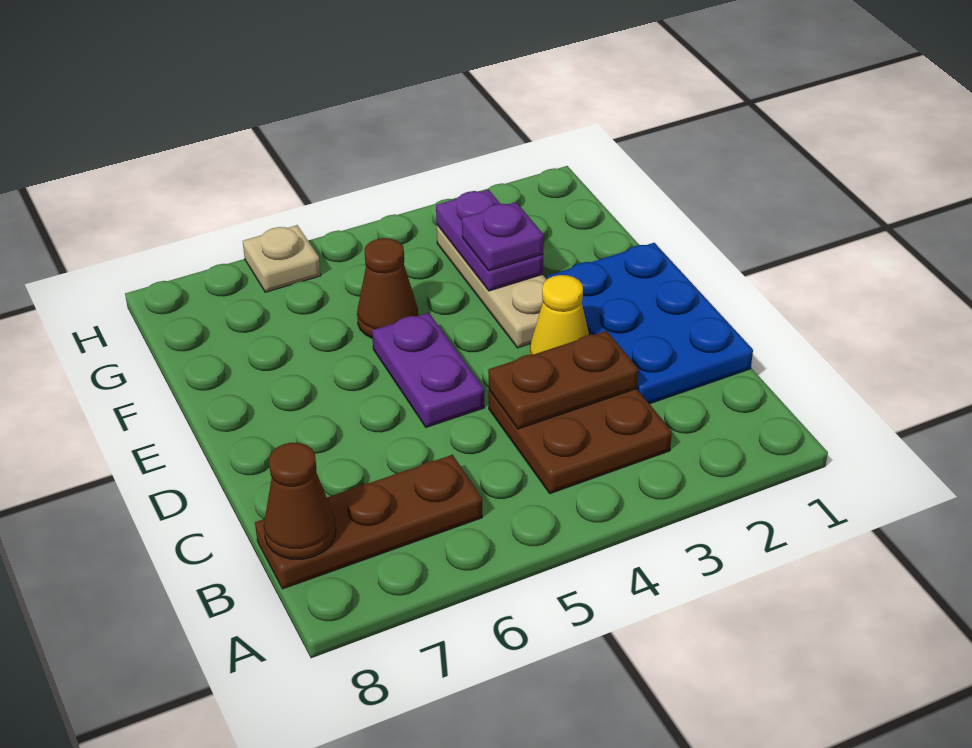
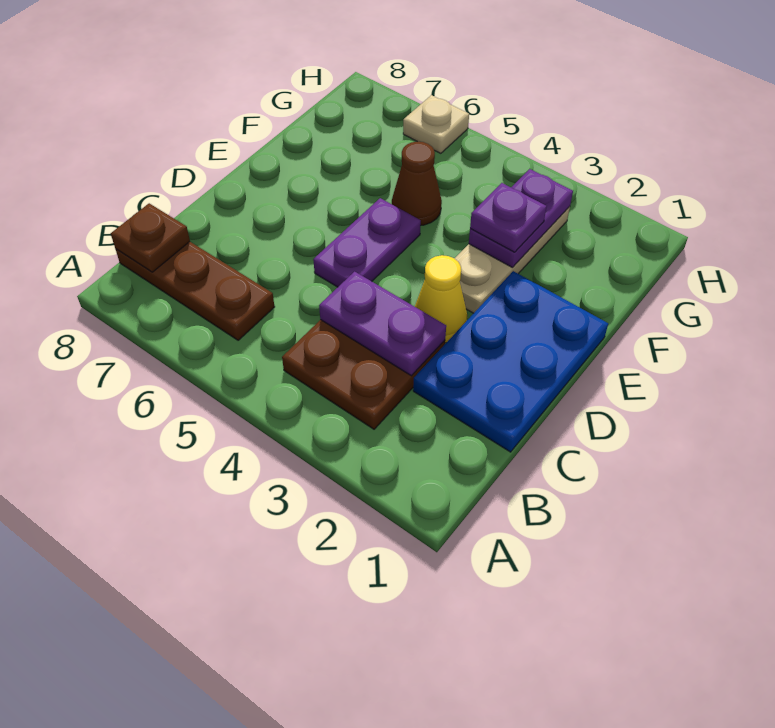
brown cone B8 level 2 -> brown plate B8 level 2
brown plate C3:C4 level 2 -> purple plate C3:C4 level 2

